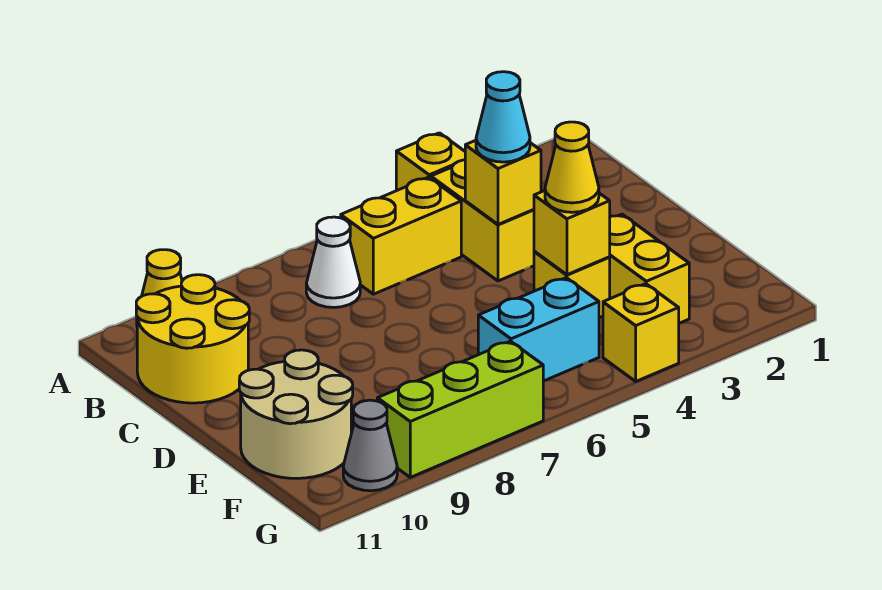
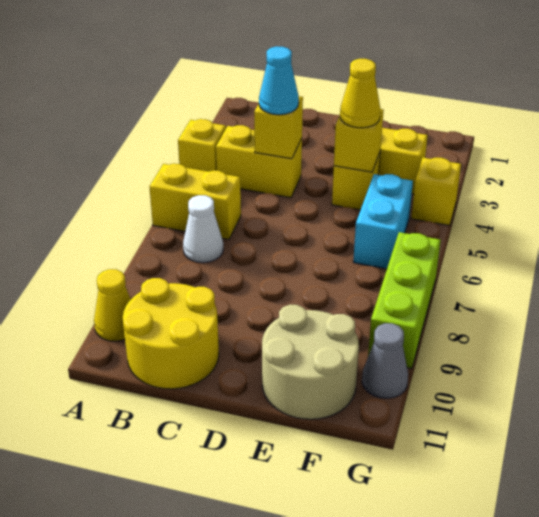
yellow brick B5:B6 level 1 -> yellow brick A6:B6 level 1

